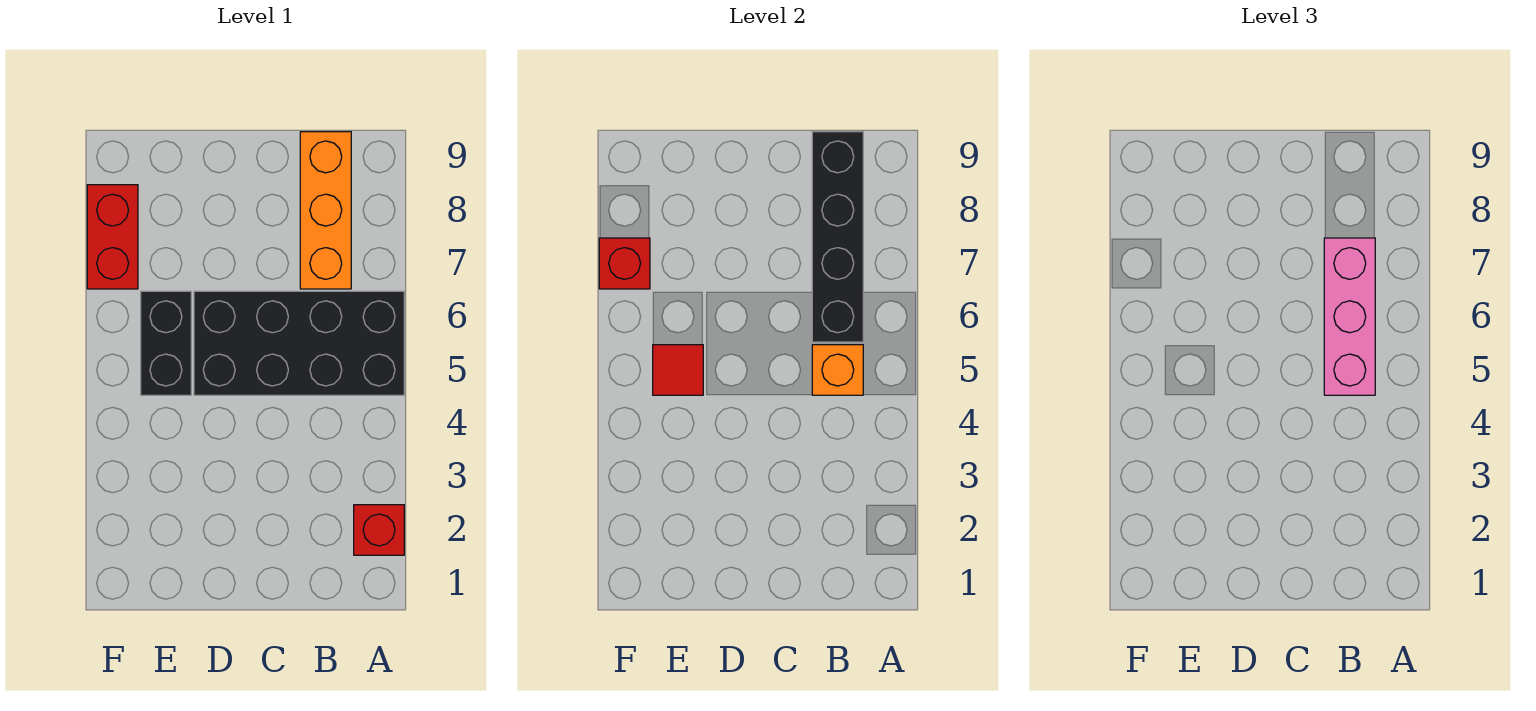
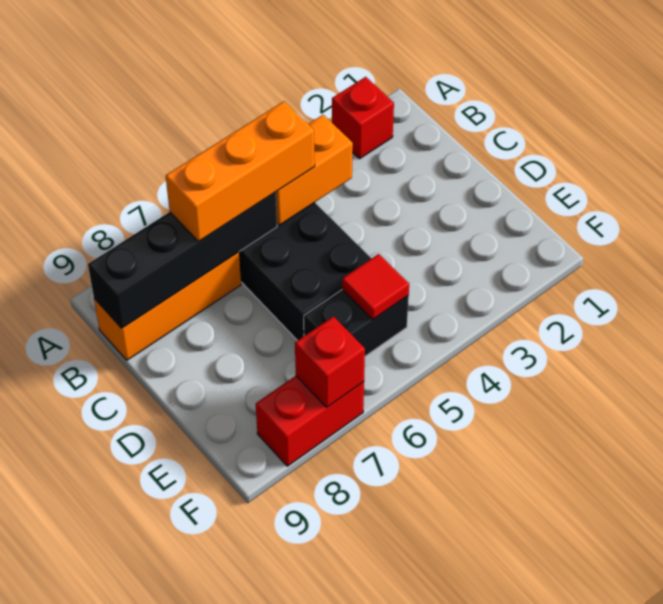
orange brick B5 level 2 -> orange brick B4:B5 level 2
pink brick B5:B7 level 3 -> orange brick B5:B7 level 3

